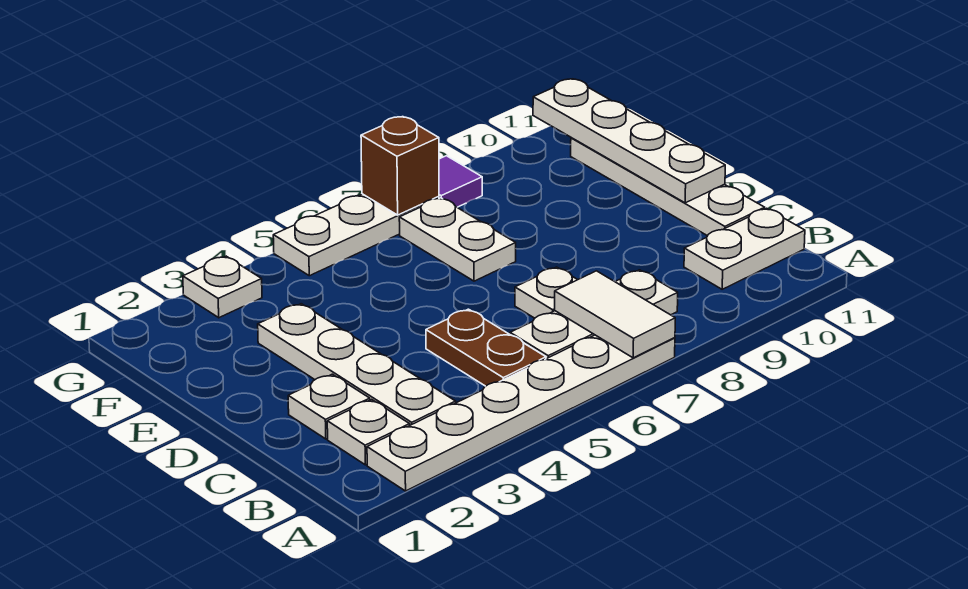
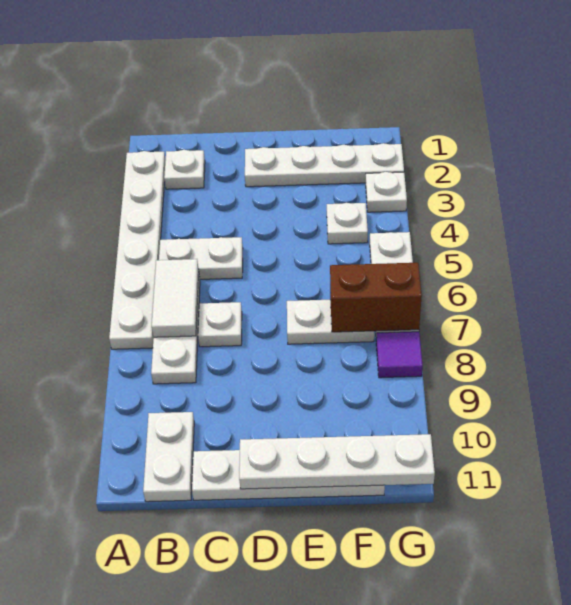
white tile A7:B7 level 2 -> white tile B6:B7 level 2
white plate B3:E3 level 1 -> white plate D2:G2 level 1
brown plate B5:C5 level 1 -> white plate B5:C5 level 1
white plate C2 level 1 -> white plate F4 level 1
brown brick G7 level 2 -> brown brick F7:G7 level 2

